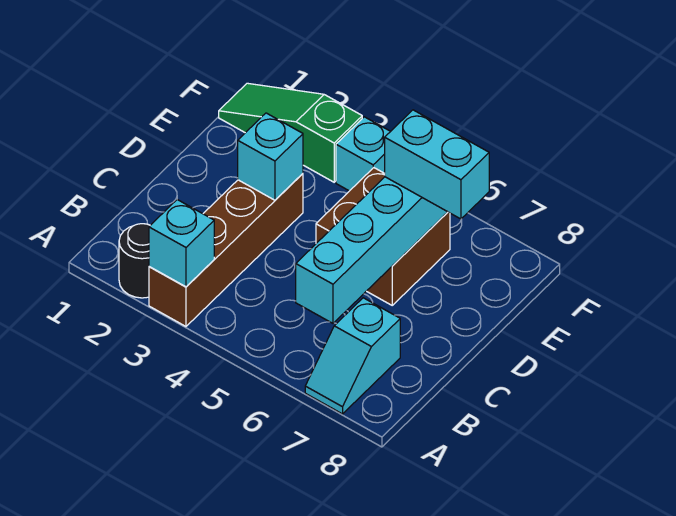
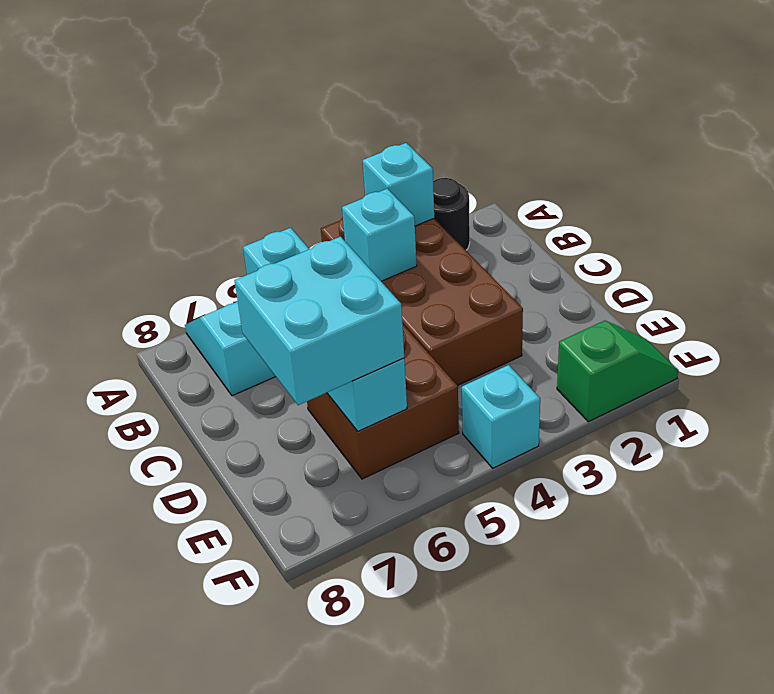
brown brick A3:D3 level 1 -> brown brick A3:D4 level 1
cyan brick D3 level 2 -> cyan brick B4 level 2
cyan brick E6:E7 level 3 -> cyan brick D6:E7 level 3
green slope F1:F3 level 1 top 3 -> green slope F1:F2 level 1 top 2

